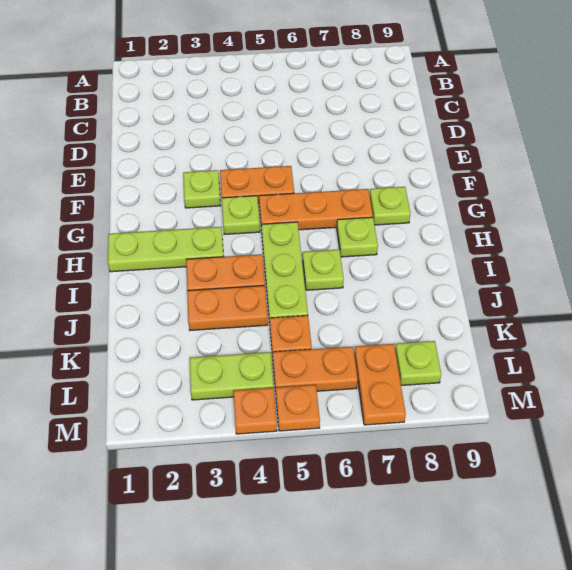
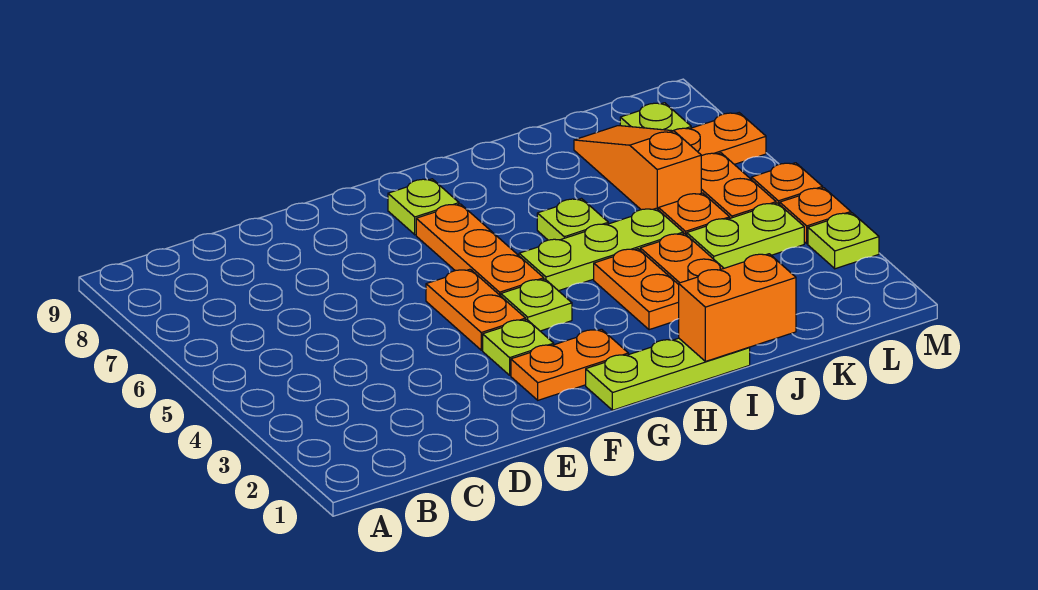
none -> orange plate F2:G2 level 1
lime plate H1:H3 level 1 -> lime plate G1:I1 level 1
lime plate H7 level 1 -> lime plate M3 level 1
none -> orange brick I1:J1 level 2
none -> orange slope K6:K8 level 1 top 6
lime plate L3:L4 level 1 -> lime plate K4:L4 level 1

